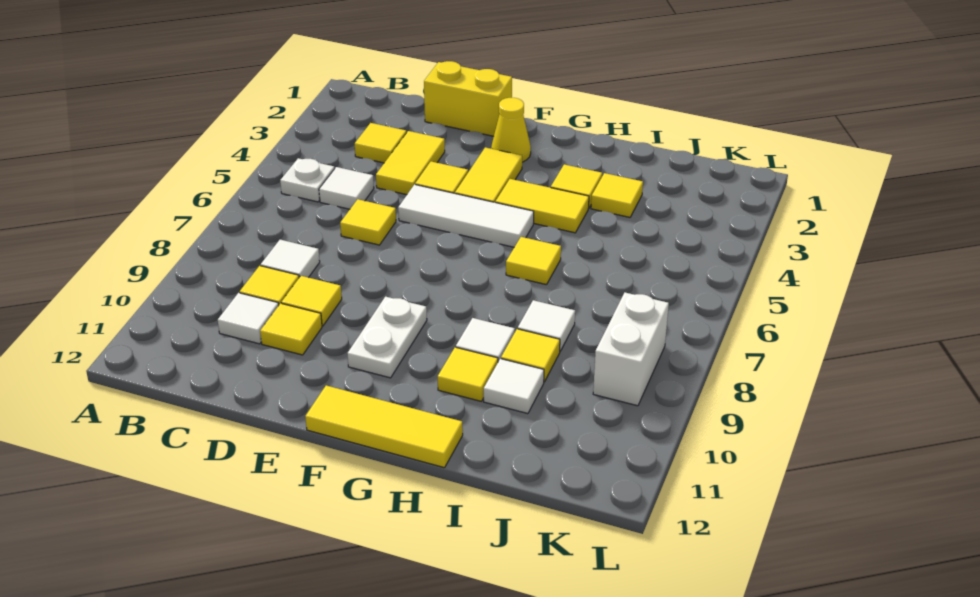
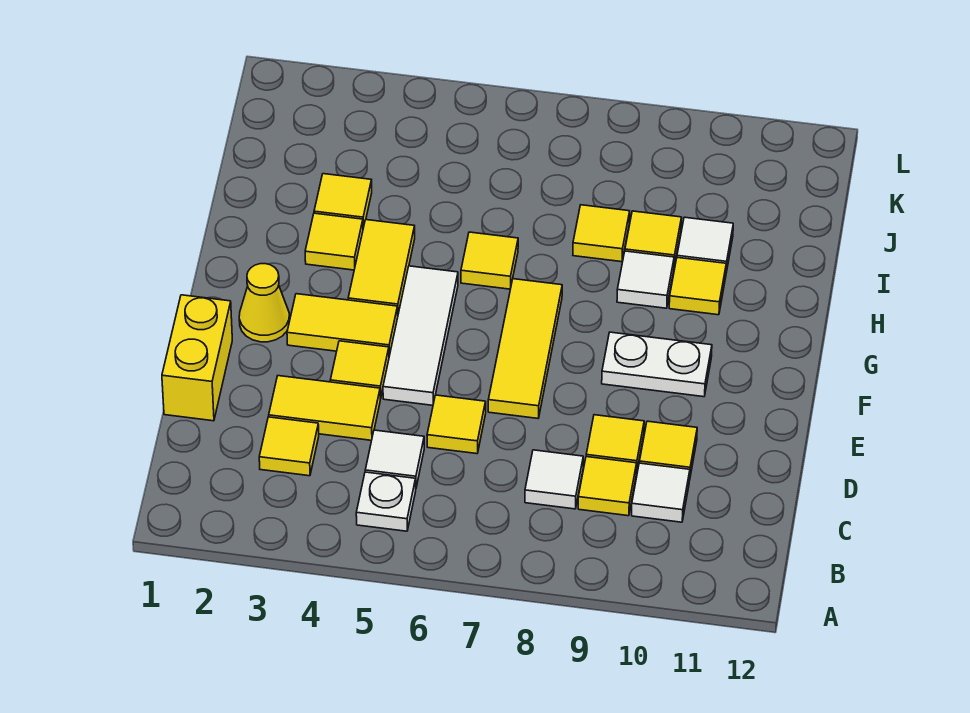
yellow tile F12:H12 level 1 -> yellow tile E7:G7 level 1
white tile I8 level 1 -> yellow tile I8 level 1
white brick K8:K9 level 1 -> none

